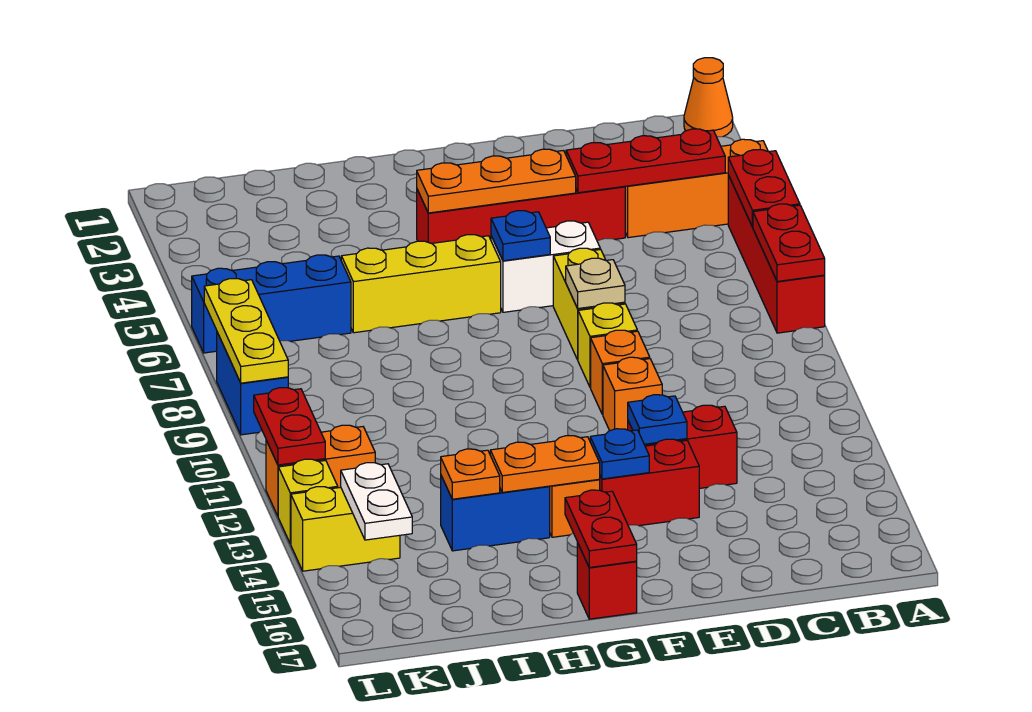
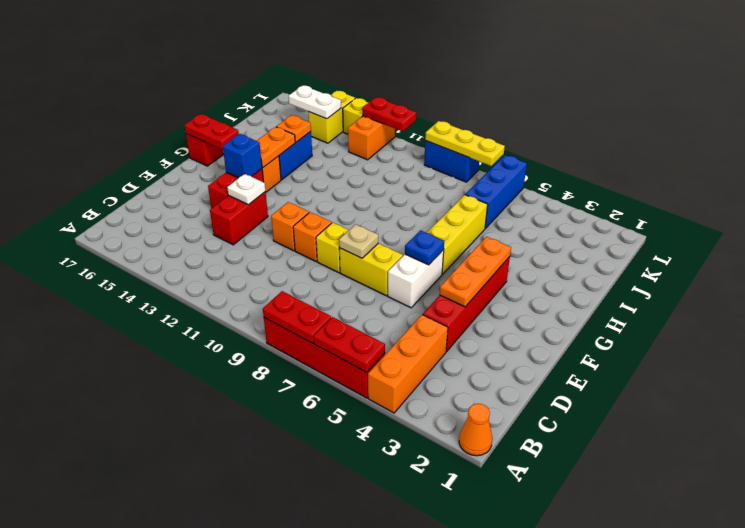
red plate B4:D4 level 2 -> none
blue plate E13 level 2 -> white plate E13 level 2
blue plate F14 level 2 -> blue brick F14 level 2

